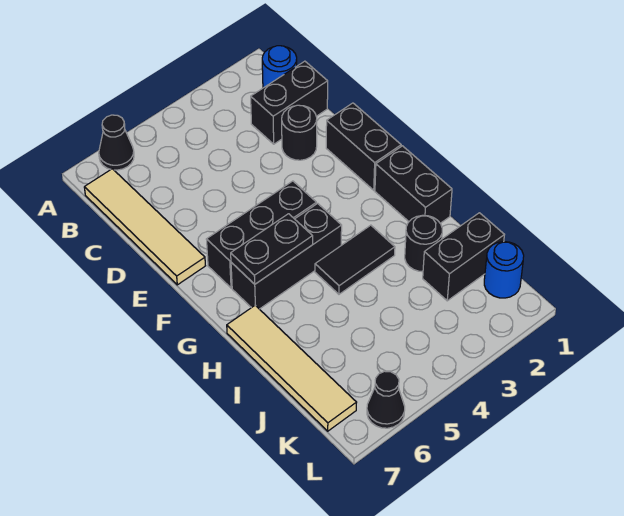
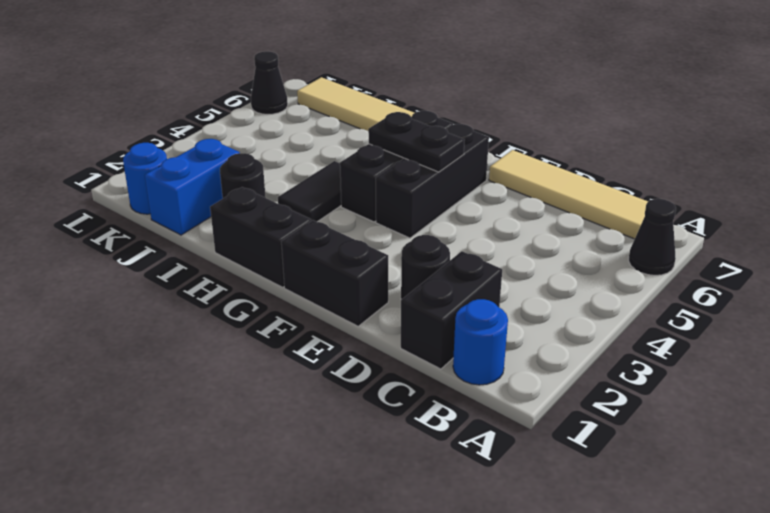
black plate G5:G6 level 2 -> black plate F5:G5 level 2
black brick J1:J2 level 1 -> blue brick J1:J2 level 1

